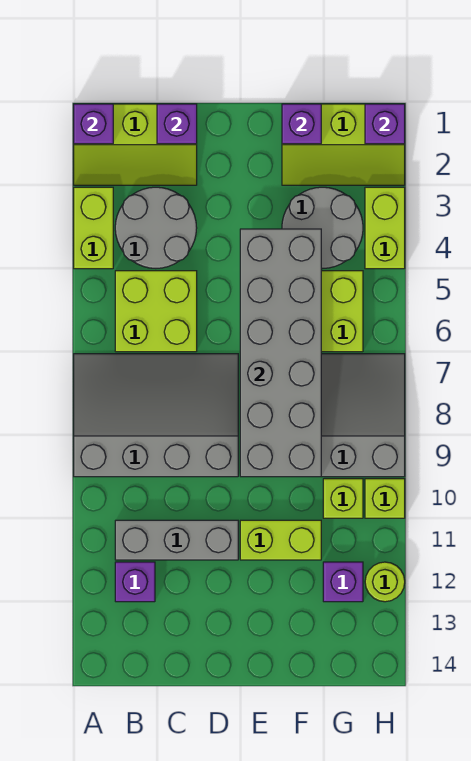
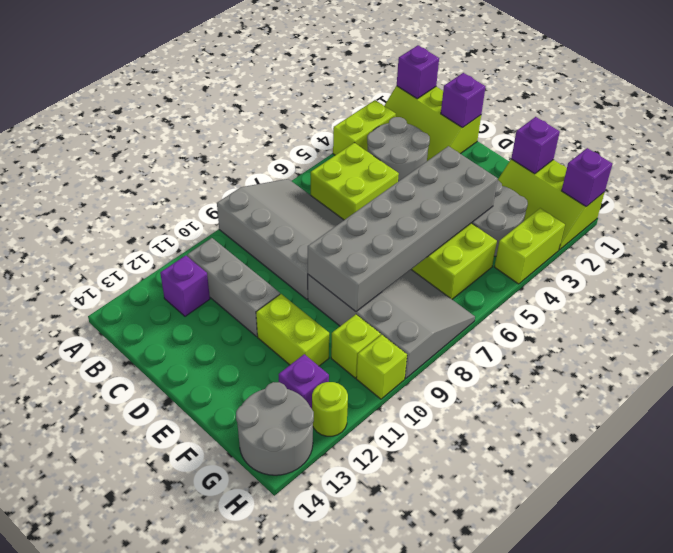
none -> grey round brick G13:H14 level 1

